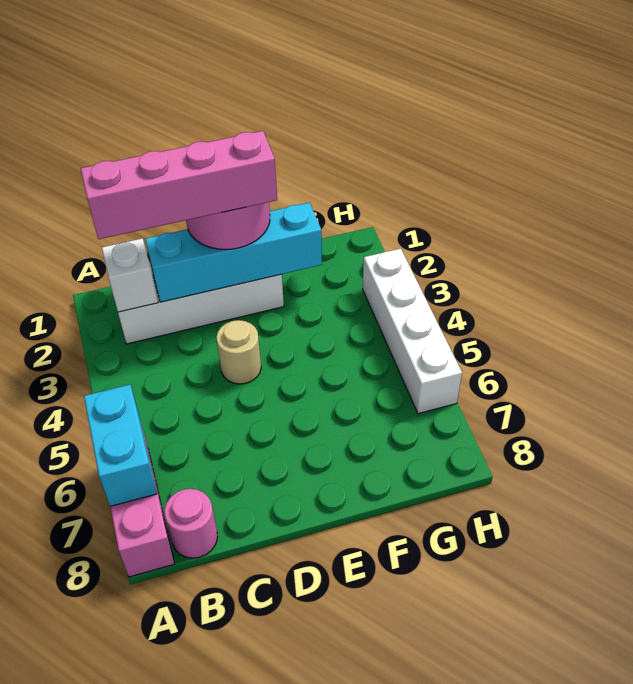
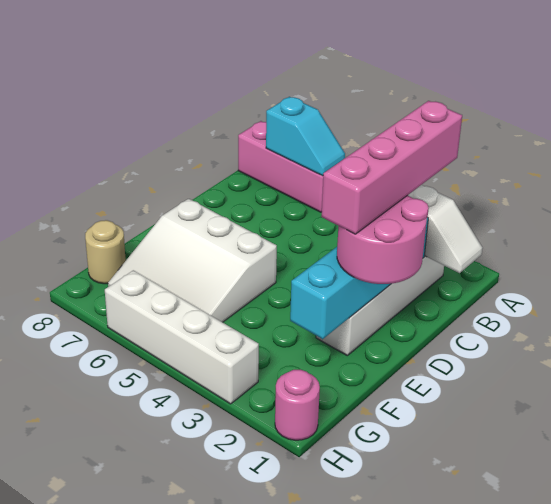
cyan brick A6:A7 level 2 -> cyan slope A6:A7 level 2 top 7
pink round brick B8 level 1 -> pink round brick H1 level 1
tan round brick D4 level 1 -> tan round brick G8 level 1
none -> white slope E5:G7 level 1 top E

